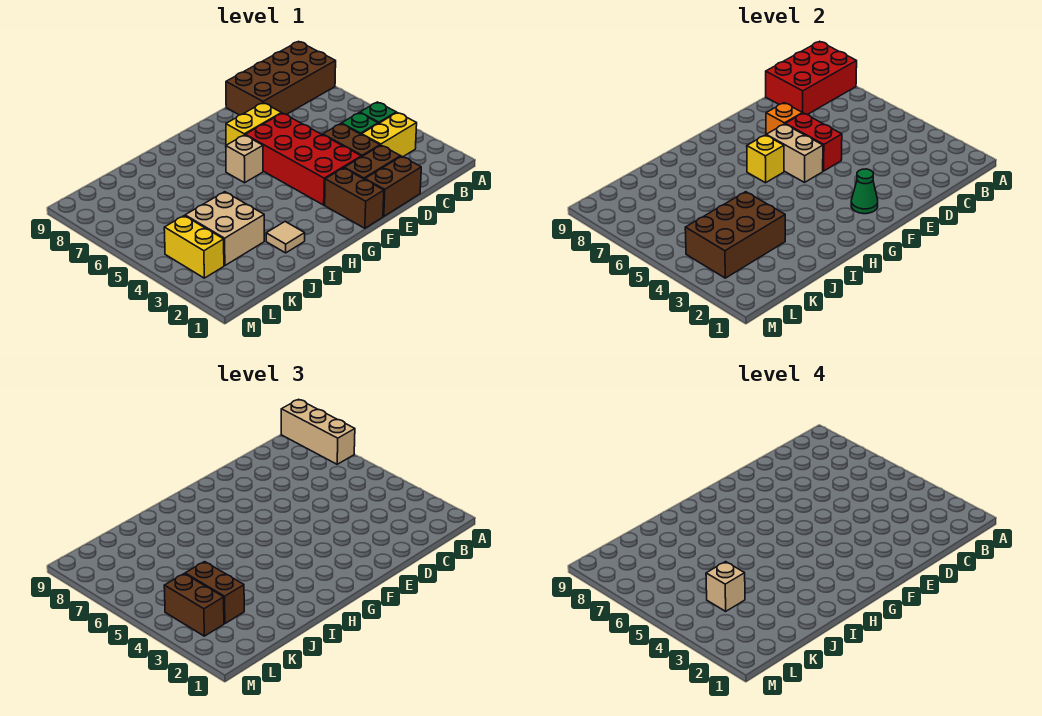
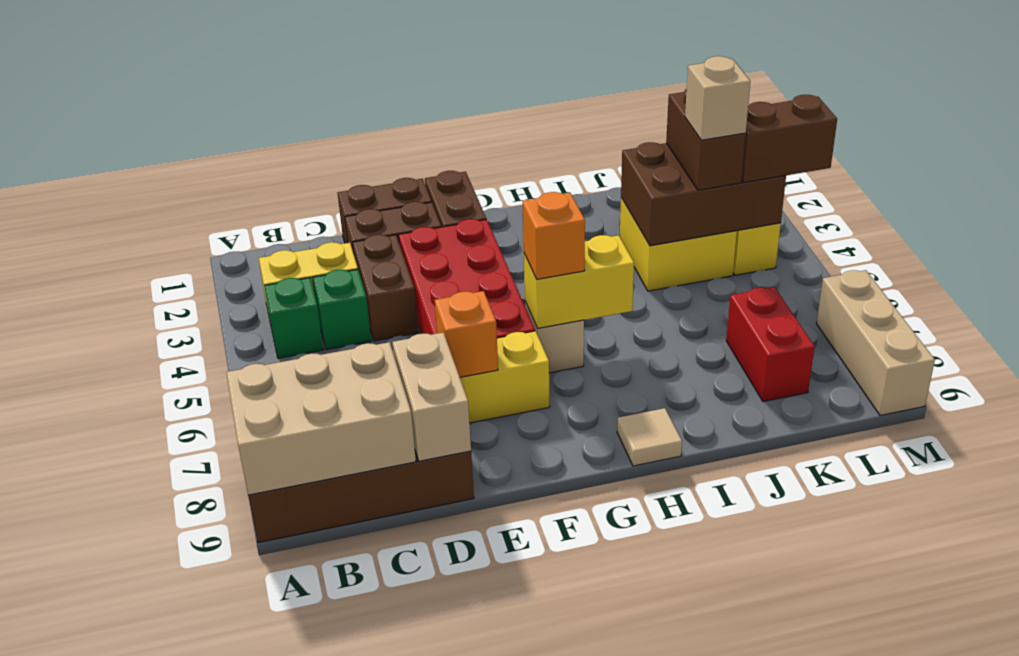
tan brick A7:A9 level 3 -> tan brick M7:M9 level 1
red brick A8:C9 level 2 -> tan brick A8:C9 level 2
red brick E5:E6 level 2 -> red brick K7:K8 level 1
green cone F2 level 2 -> none
tan brick F5:F6 level 2 -> tan brick D8:D9 level 2
yellow brick G6 level 2 -> yellow brick G6:H6 level 2
none -> orange brick G6 level 3
tan tile I2 level 1 -> tan tile H9 level 1
tan brick J3:K4 level 1 -> yellow brick J3:K4 level 1
brown brick L3:L4 level 3 -> brown brick L4:M4 level 3

